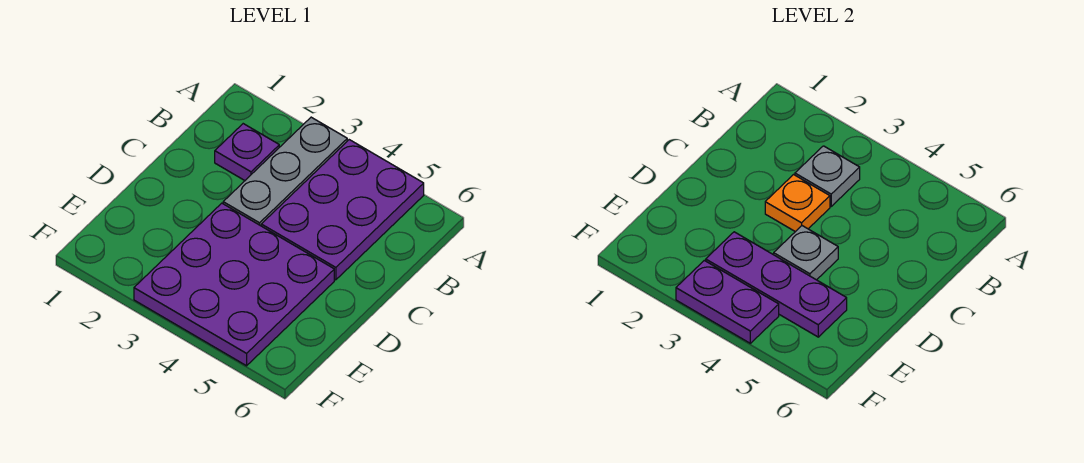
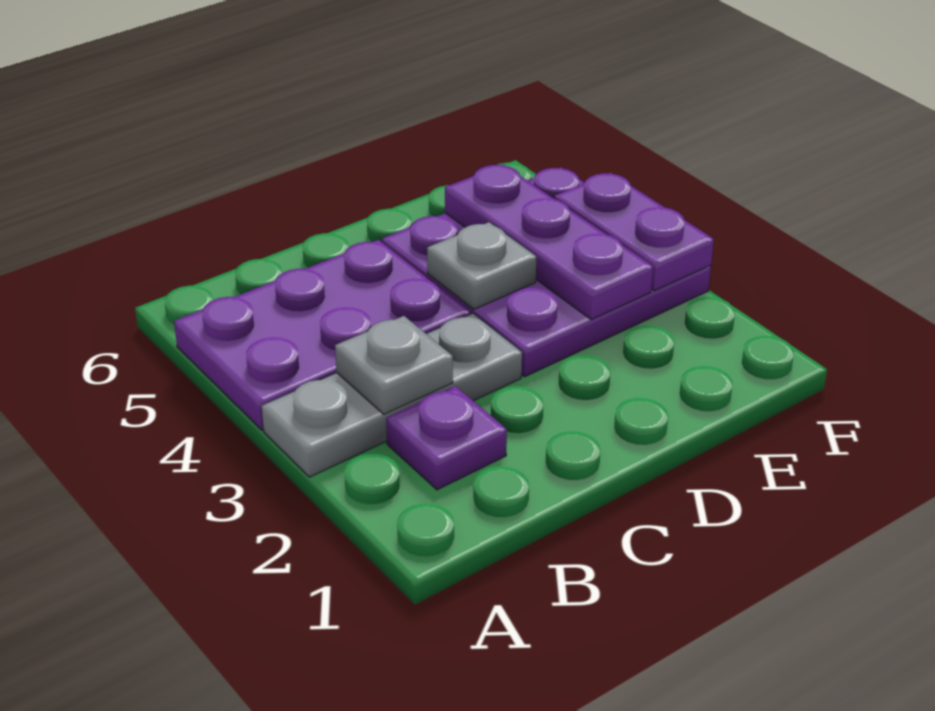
orange plate C3 level 2 -> none

